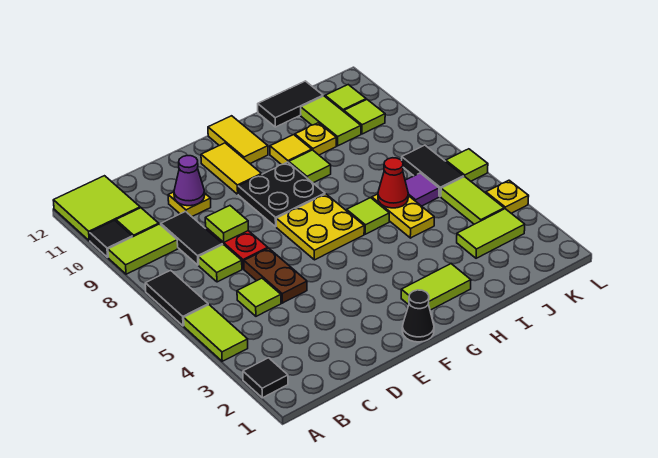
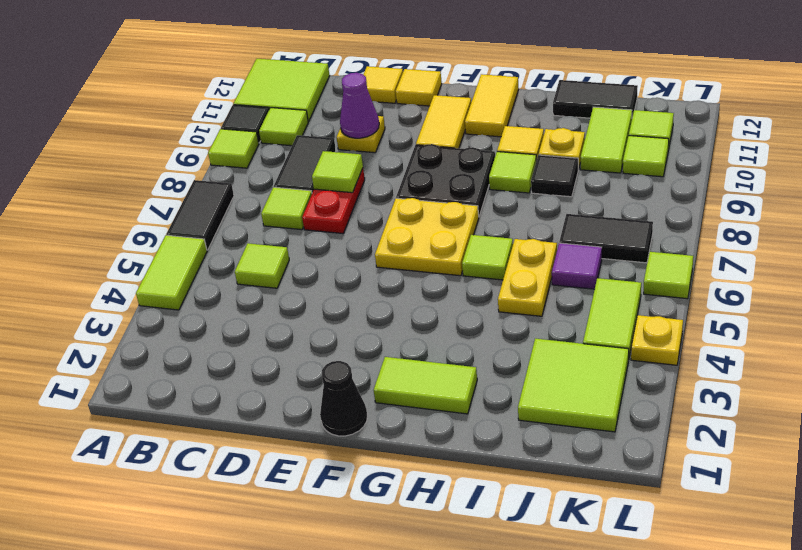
black tile A2 level 1 -> black tile I9 level 1
lime tile A9:B9 level 1 -> lime tile A9 level 1
brown plate D5:D6 level 1 -> none
none -> yellow tile D12 level 1
none -> yellow tile E12 level 1
red cone I6 level 2 -> none
lime tile J3:K3 level 1 -> lime tile J2:K3 level 1
black tile K6:K7 level 1 -> black tile J7:K7 level 1

